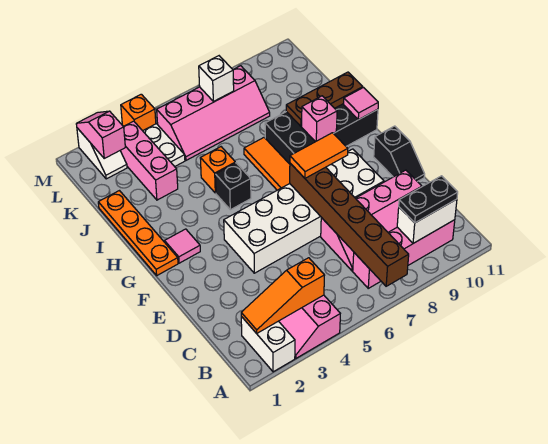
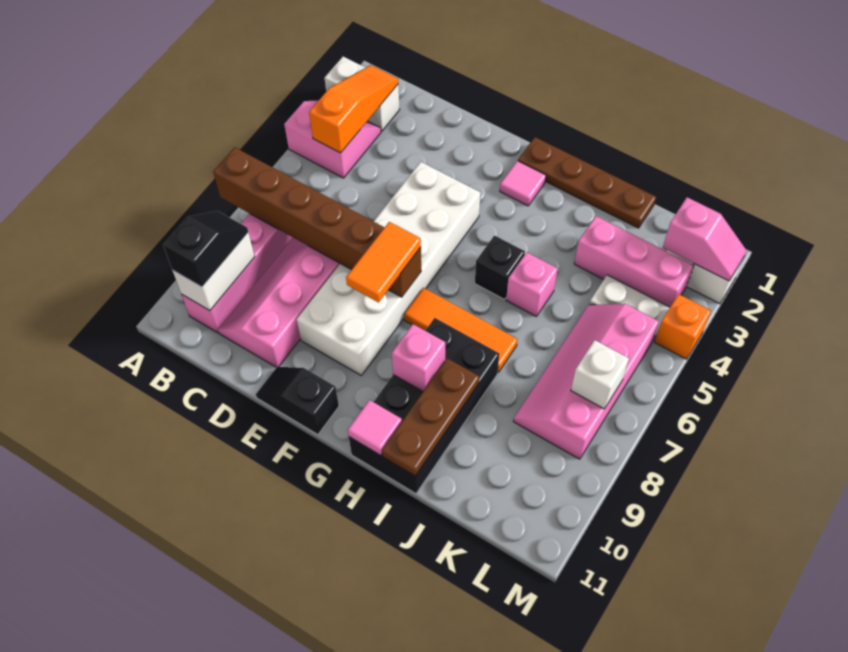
black plate B9:B10 level 3 -> black slope B9:B10 level 3 top 10
orange plate G1:J1 level 1 -> brown plate G1:J1 level 1
orange brick I5 level 1 -> pink brick I5 level 1

